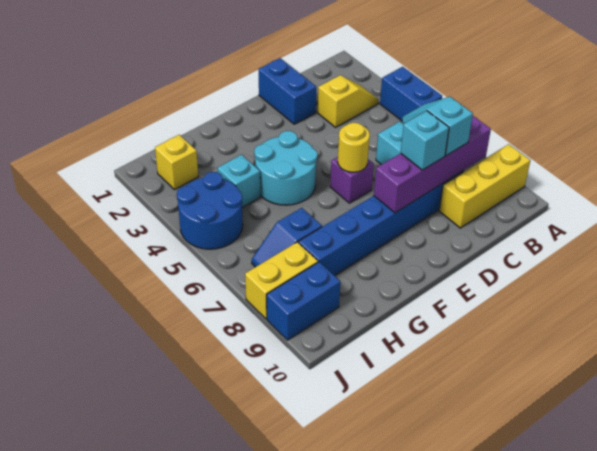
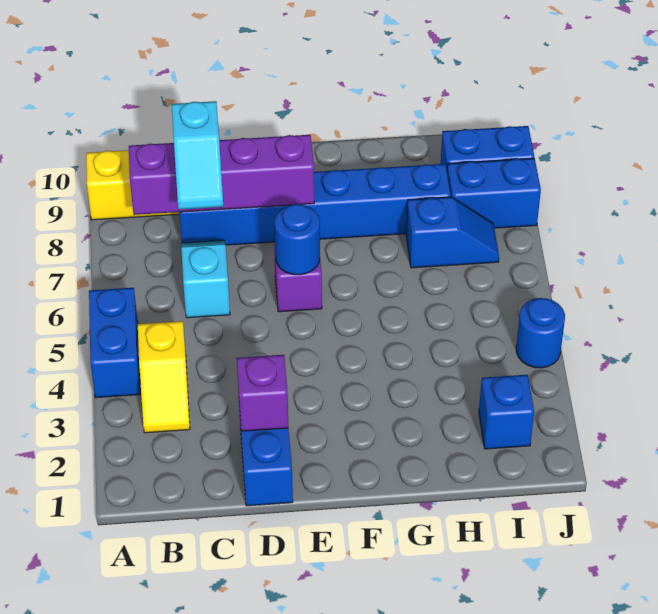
yellow slope B3:C3 level 1 top C -> yellow slope B3:B4 level 1 top 4
none -> purple brick D2 level 2
cyan brick D8 level 3 -> none
yellow round brick E6 level 2 -> blue round brick E6 level 2
cyan round brick F4:G5 level 1 -> none
cyan brick H4 level 1 -> none
yellow brick I2 level 1 -> blue brick I2 level 1
blue round brick I4:J5 level 1 -> blue round brick J4 level 1
yellow brick I8:J8 level 1 -> blue brick I8:J8 level 1

